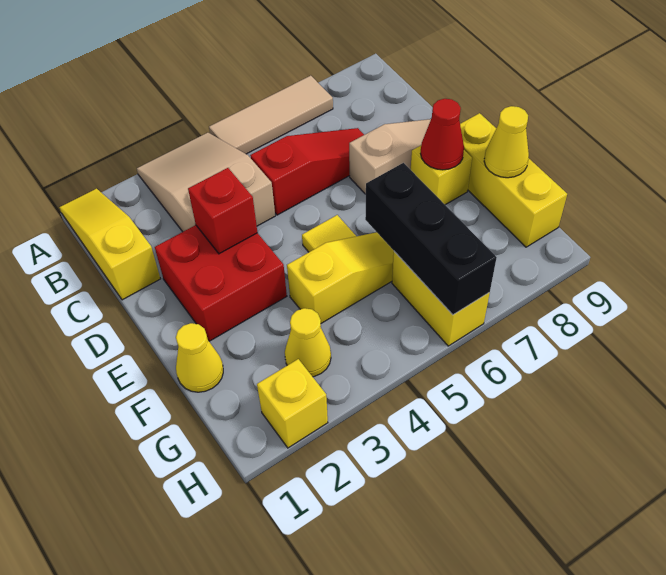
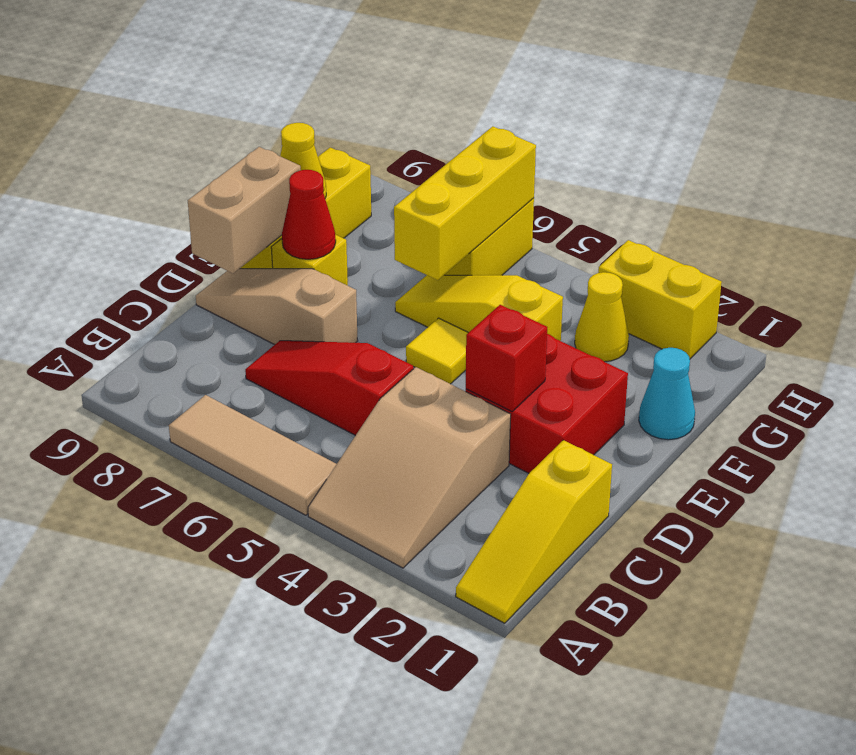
none -> tan brick D9:E9 level 2
yellow cone F1 level 1 -> cyan cone F1 level 1
black brick F6:H6 level 2 -> yellow brick F6:H6 level 2
yellow brick H2 level 1 -> yellow brick H2:H3 level 1

